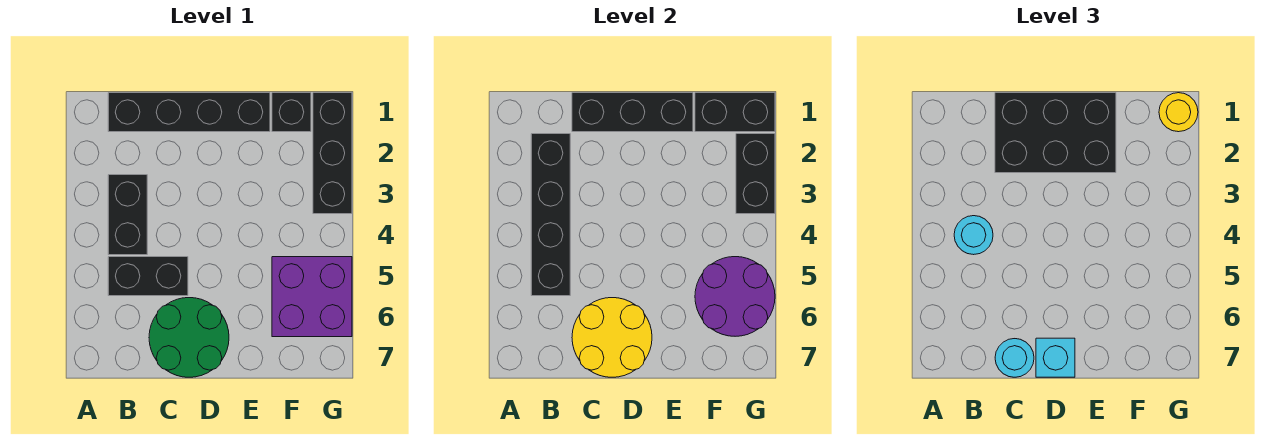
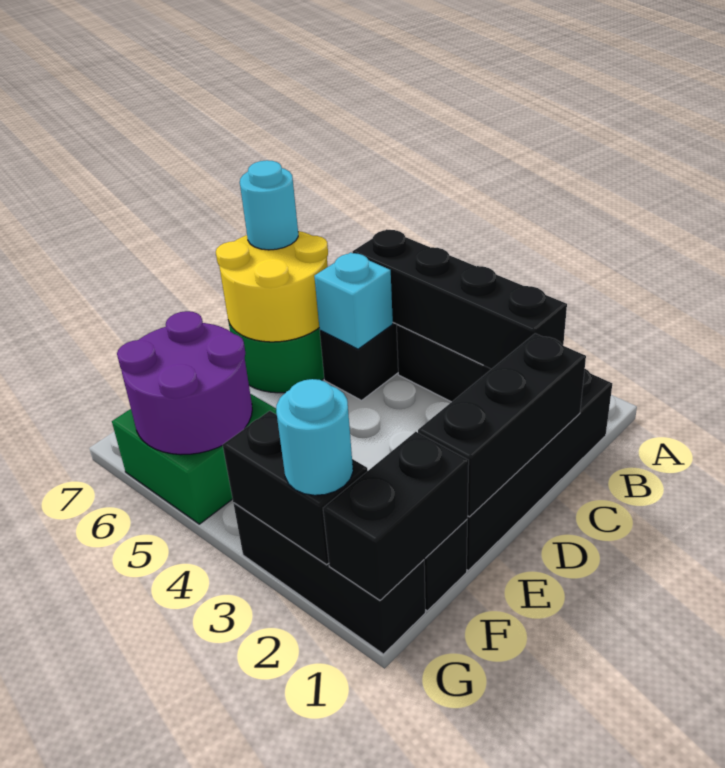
cyan round brick B4 level 3 -> cyan round brick G2 level 3
black brick C1:E2 level 3 -> none
cyan brick D7 level 3 -> cyan brick C5 level 2
purple brick F5:G6 level 1 -> green brick F5:G6 level 1
yellow round brick G1 level 3 -> none

